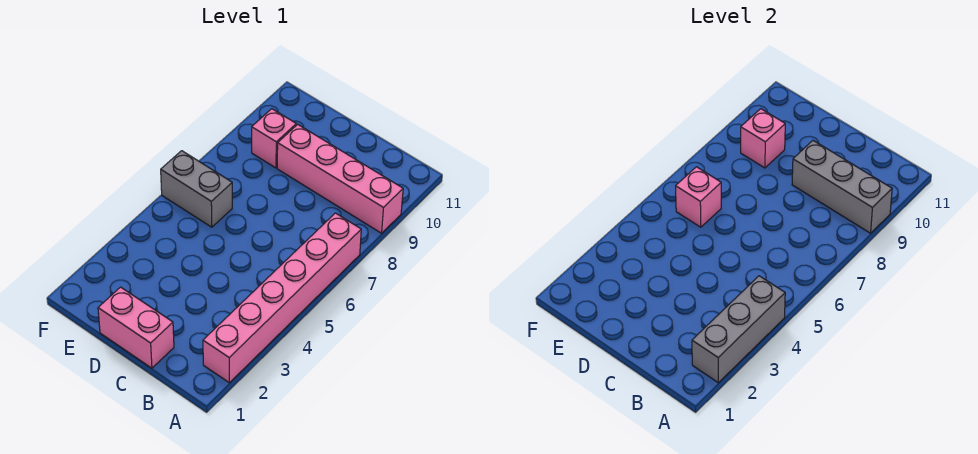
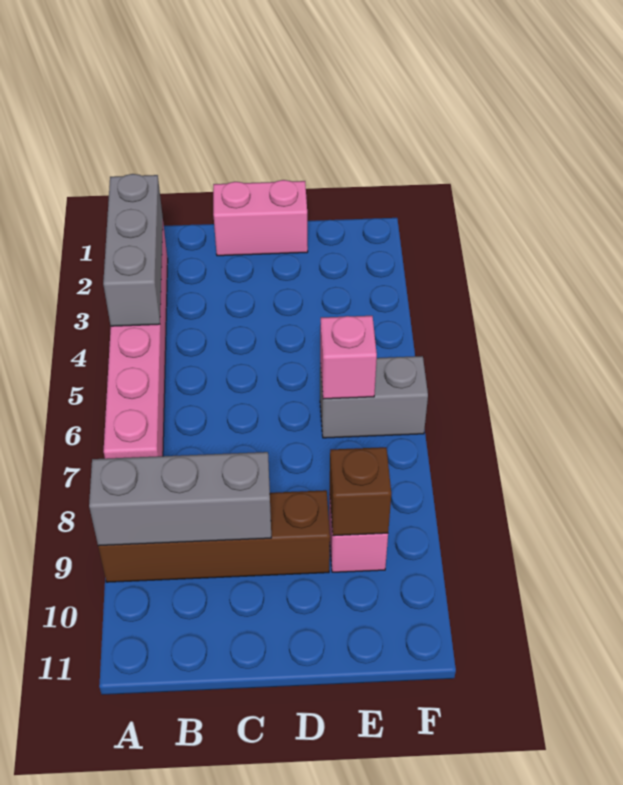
pink brick A9:D9 level 1 -> brown brick A9:D9 level 1
pink brick E9 level 2 -> brown brick E9 level 2

